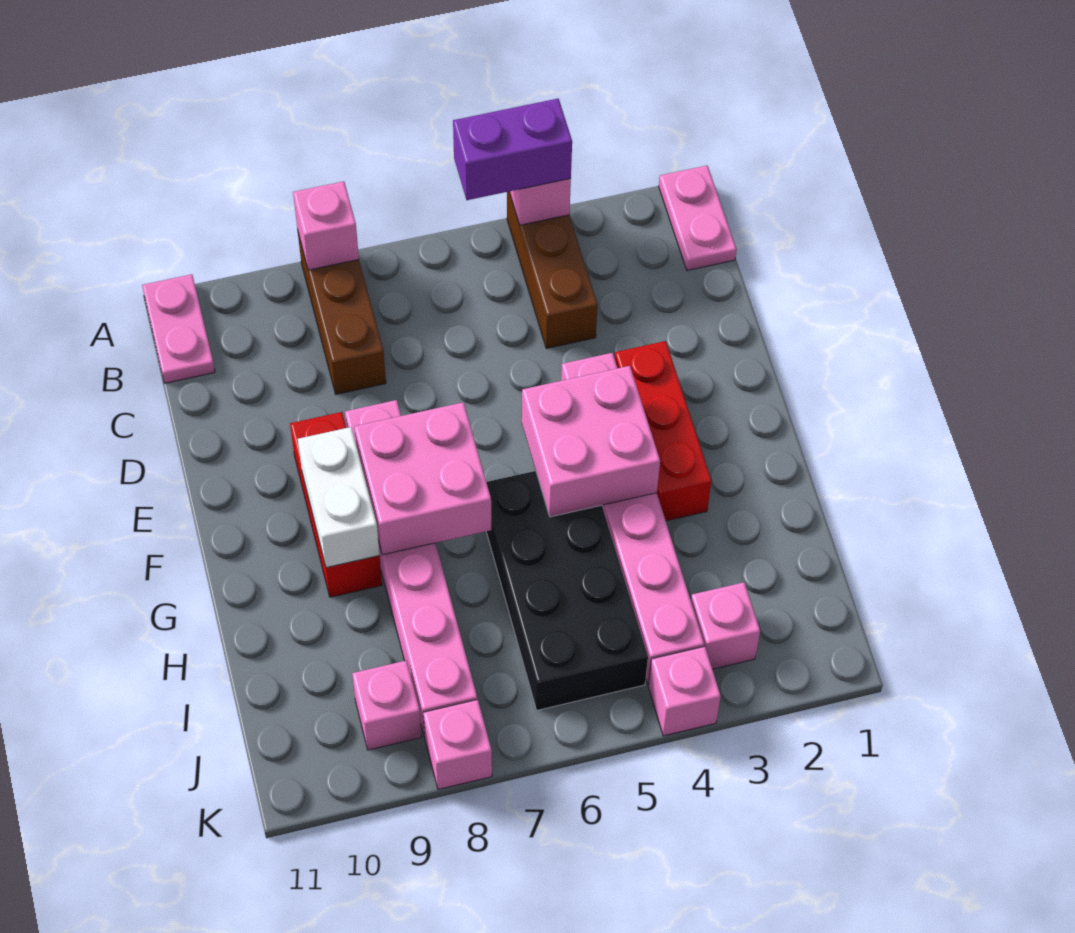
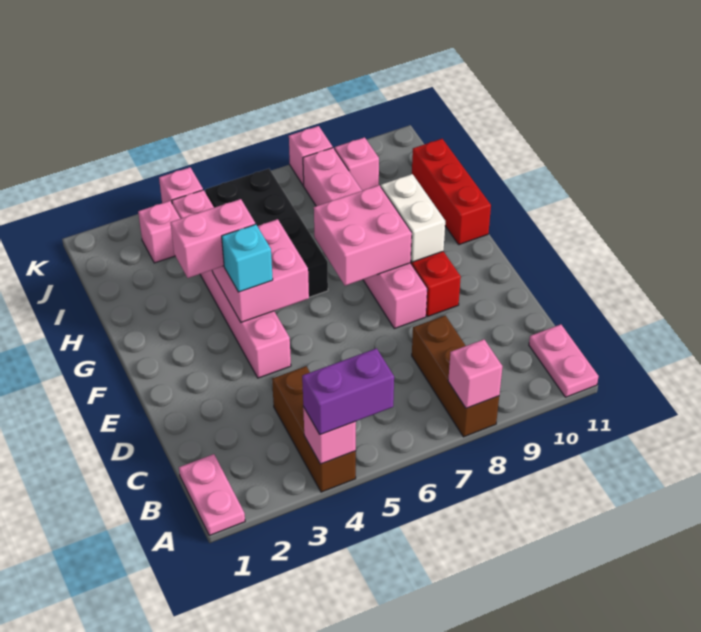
red brick E3:G3 level 1 -> red brick G11:I11 level 1
none -> cyan brick F4 level 3
none -> pink brick G3:G4 level 3

